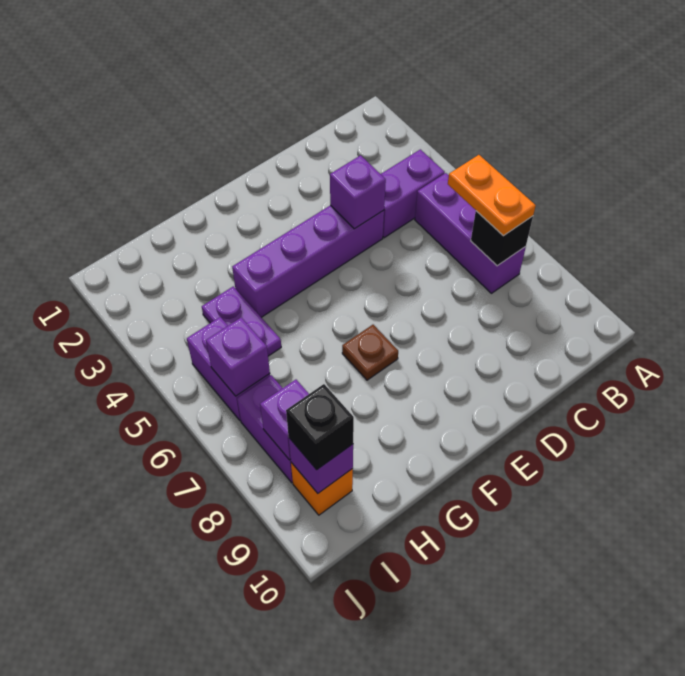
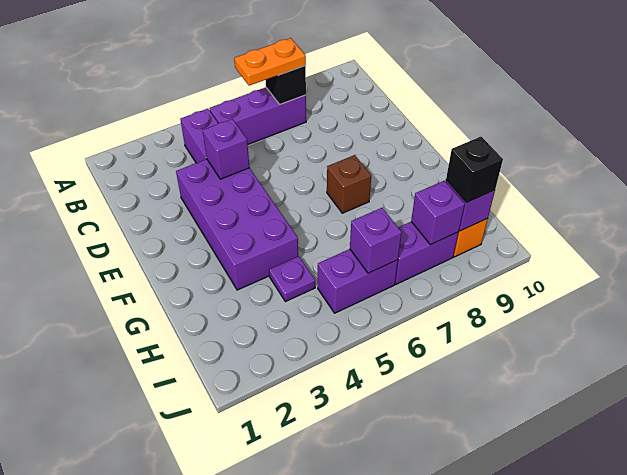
purple brick D4:G4 level 1 -> purple brick D3:G4 level 1
brown plate F7 level 1 -> brown brick F7 level 1
purple plate H4:H5 level 1 -> purple plate H4 level 1

